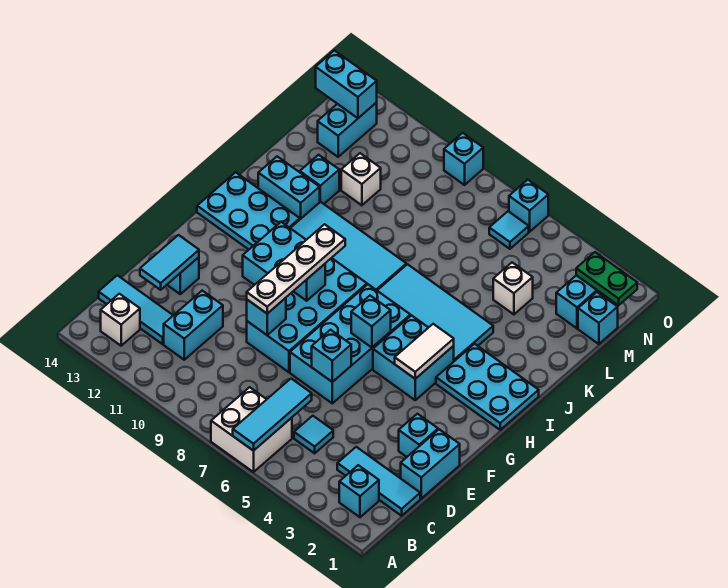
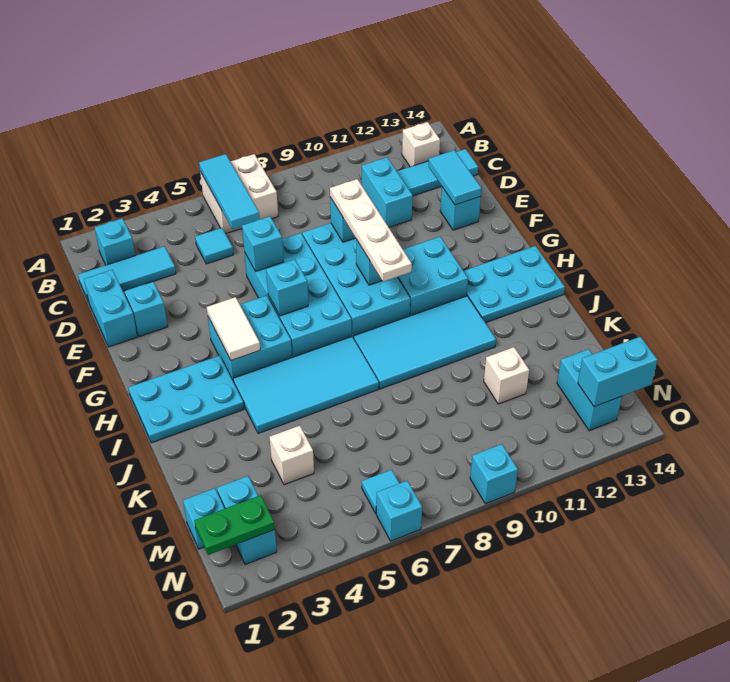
cyan brick J12:J13 level 1 -> none
cyan brick K12 level 1 -> none

